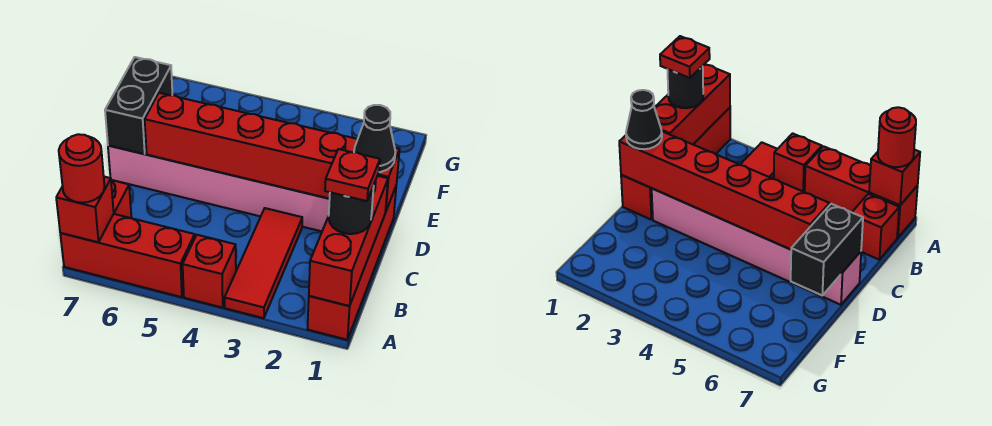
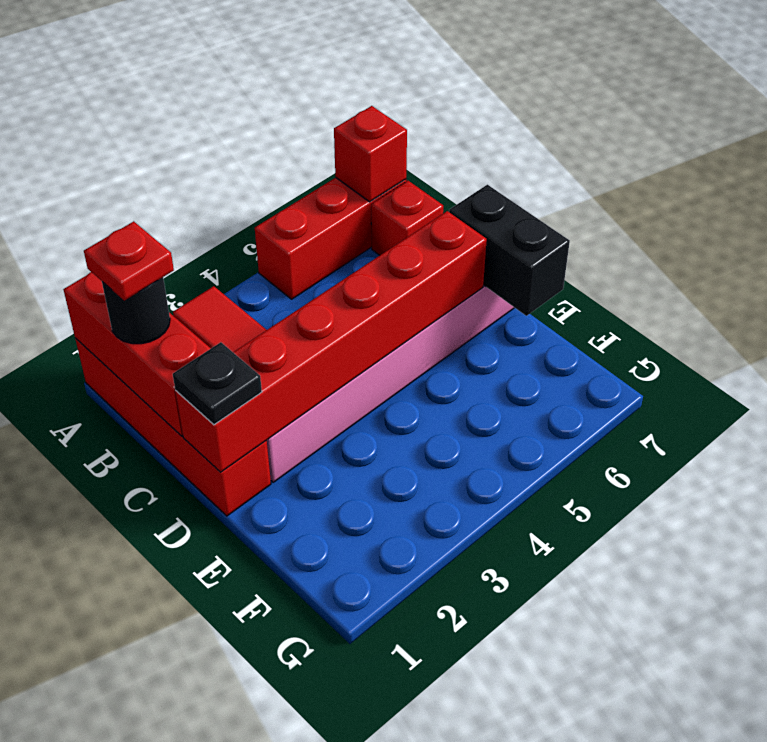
red brick A4 level 1 -> none
red round brick A7 level 3 -> none
black cone D1 level 3 -> black plate D1 level 3

